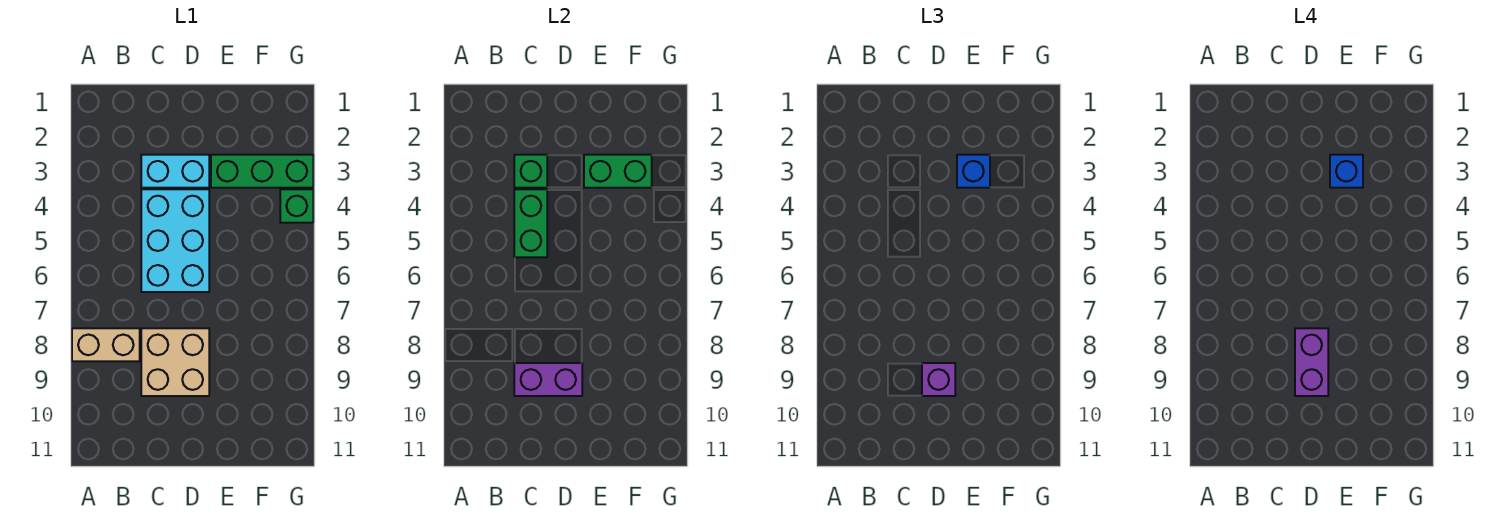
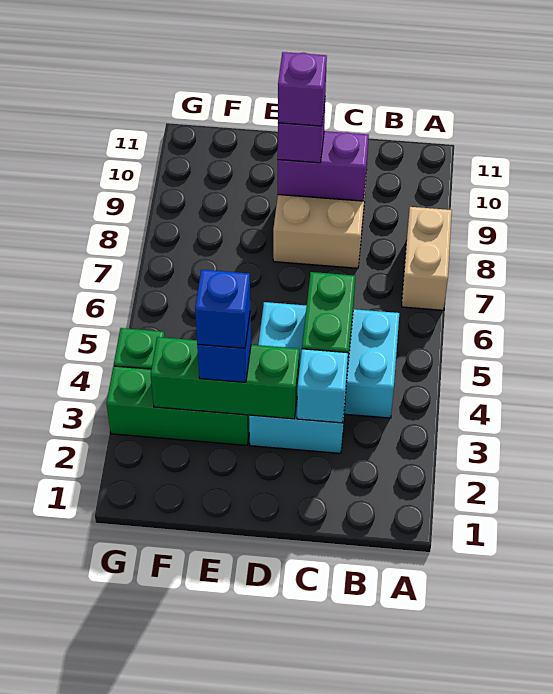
tan brick A8:B8 level 1 -> tan brick A7:A8 level 1
green brick C3 level 2 -> cyan brick C3 level 2
cyan brick C4:D6 level 1 -> cyan brick B4:D5 level 1
purple brick D8:D9 level 4 -> purple brick D9 level 4
green brick E3:F3 level 2 -> green brick D3:F3 level 2

